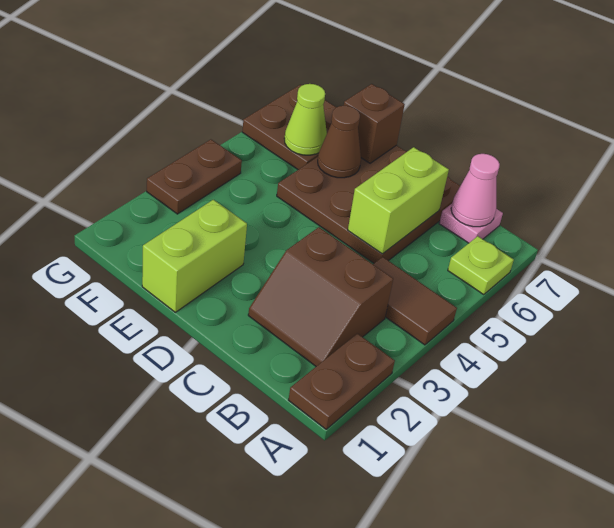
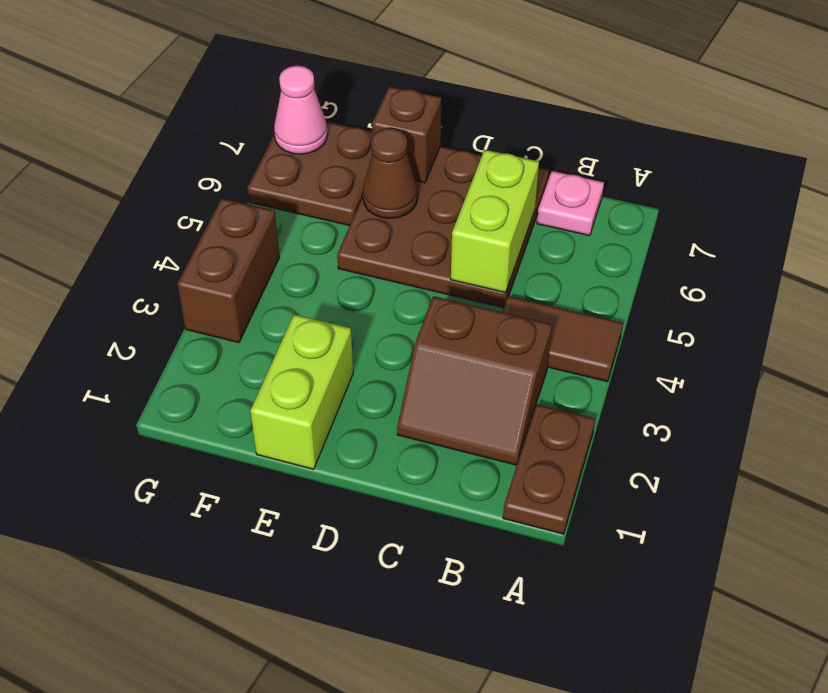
lime plate A6 level 1 -> none
pink cone B7 level 2 -> pink cone G7 level 2
lime cone F6 level 2 -> none
brown plate G3:G4 level 1 -> brown brick G3:G4 level 1

